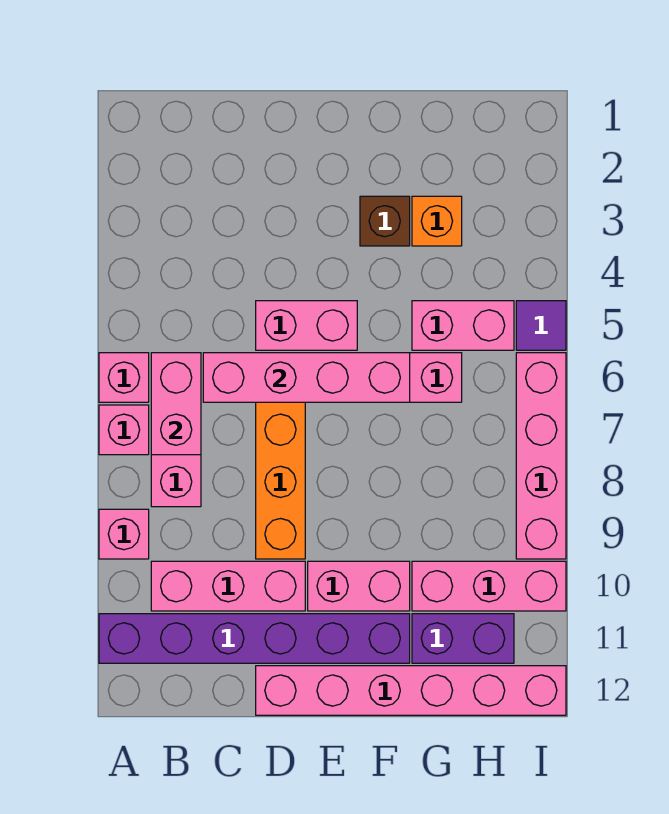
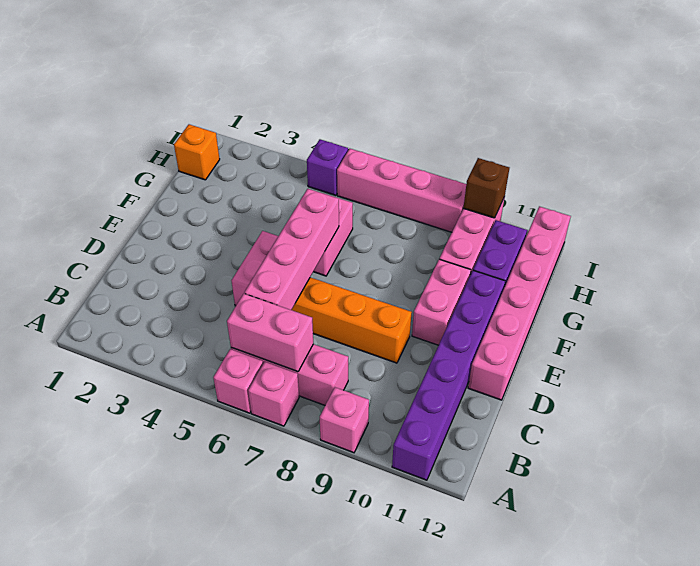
pink brick B10:D10 level 1 -> none
brown brick F3 level 1 -> brown brick I10 level 2
orange brick G3 level 1 -> orange brick H1 level 1
pink brick G5:H5 level 1 -> none
purple tile I5 level 1 -> purple brick I5 level 1

